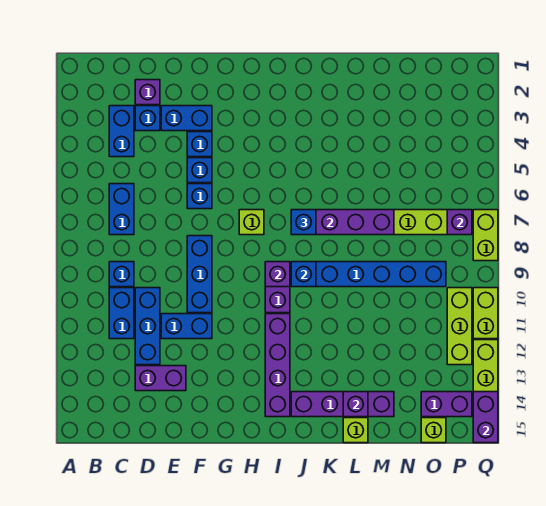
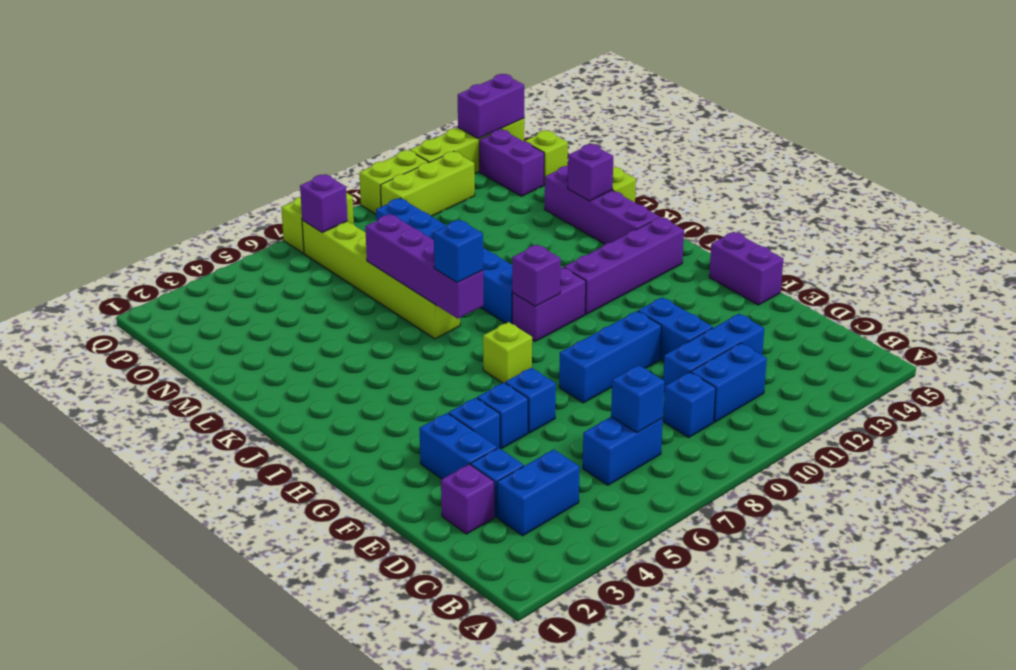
purple brick D13:E13 level 1 -> purple brick F15:G15 level 1
blue brick J9 level 2 -> blue brick C7 level 2

